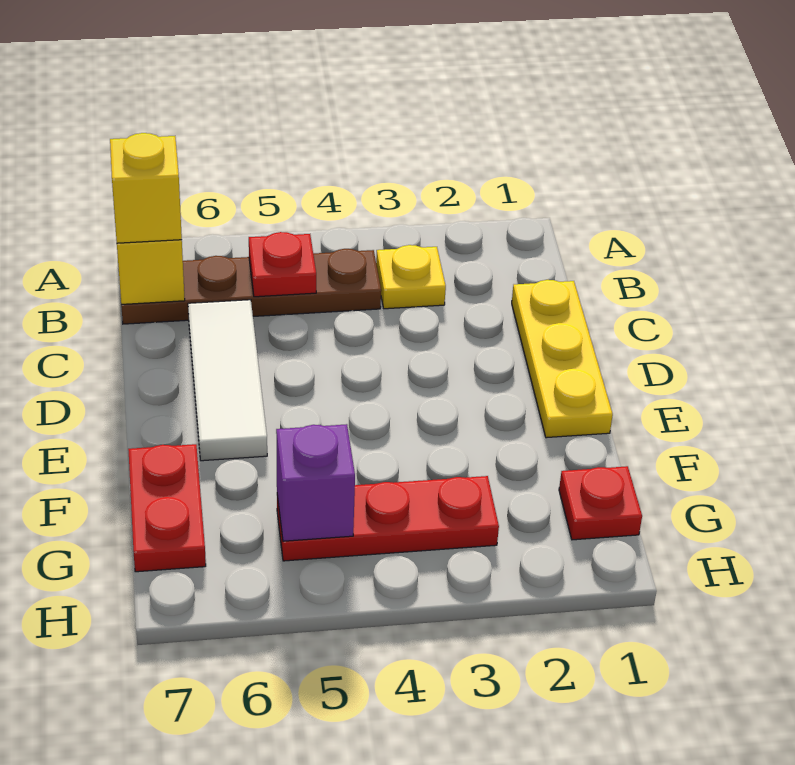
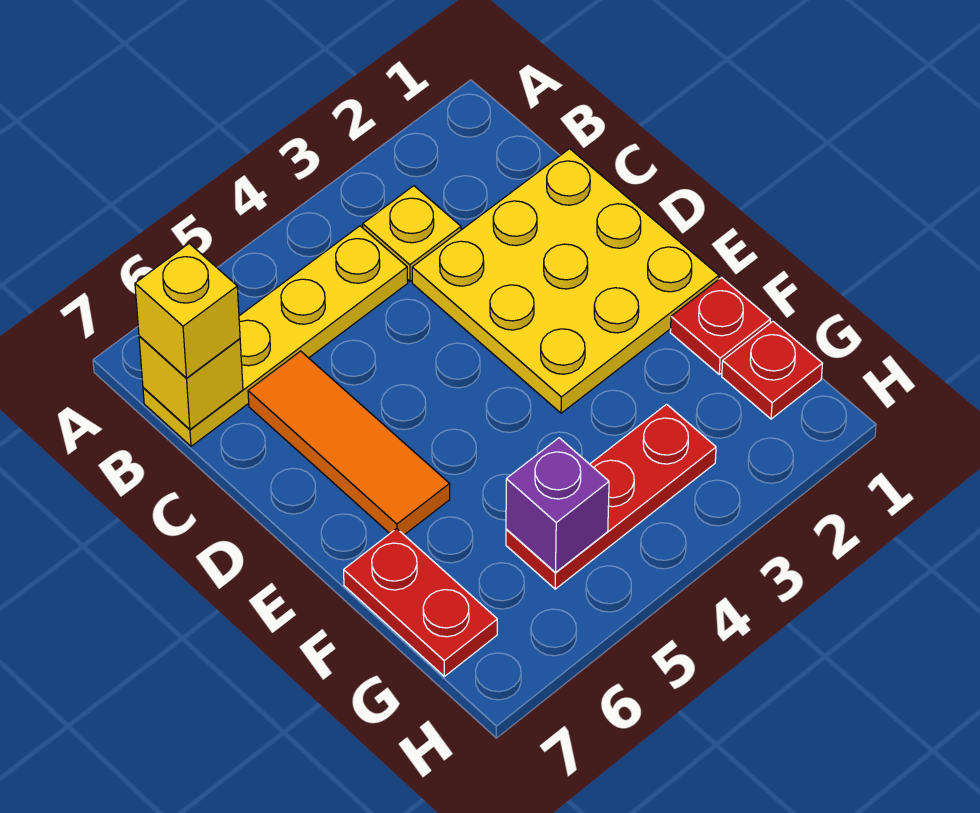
brown plate B4:B7 level 1 -> yellow plate B4:B7 level 1
red plate B5 level 2 -> red plate F1 level 1
yellow plate C1:E1 level 1 -> yellow plate C1:E3 level 1
white tile C6:E6 level 1 -> orange tile C6:E6 level 1

